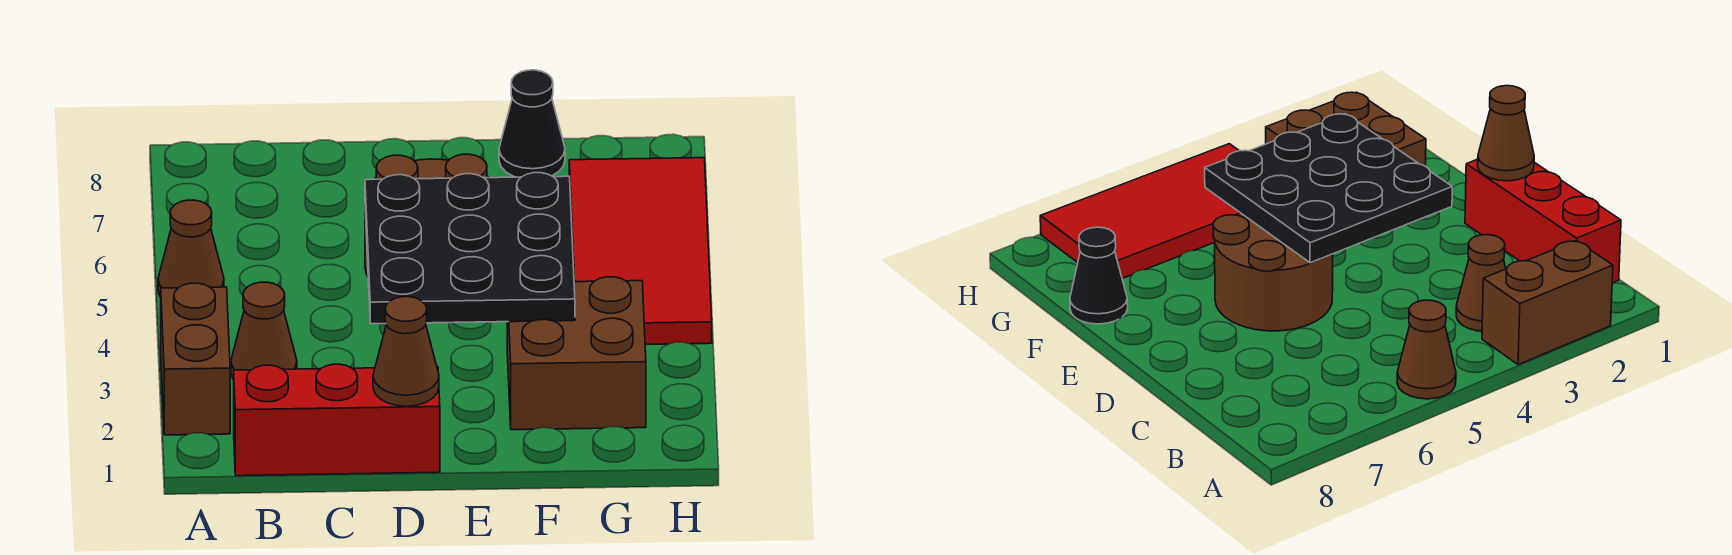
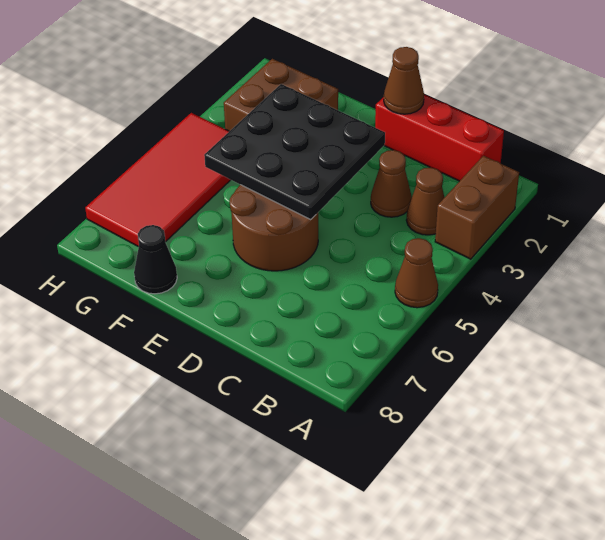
none -> brown cone C3 level 1

